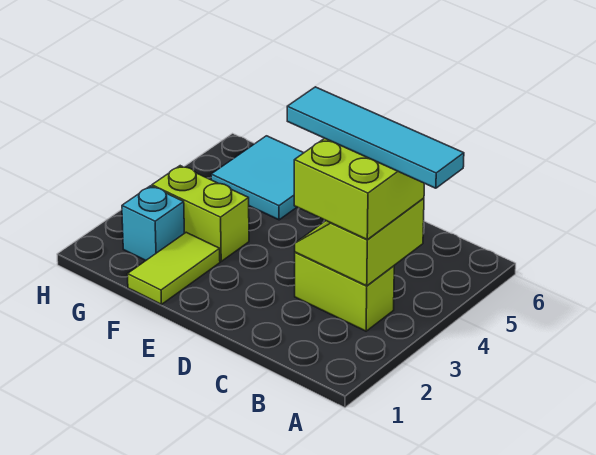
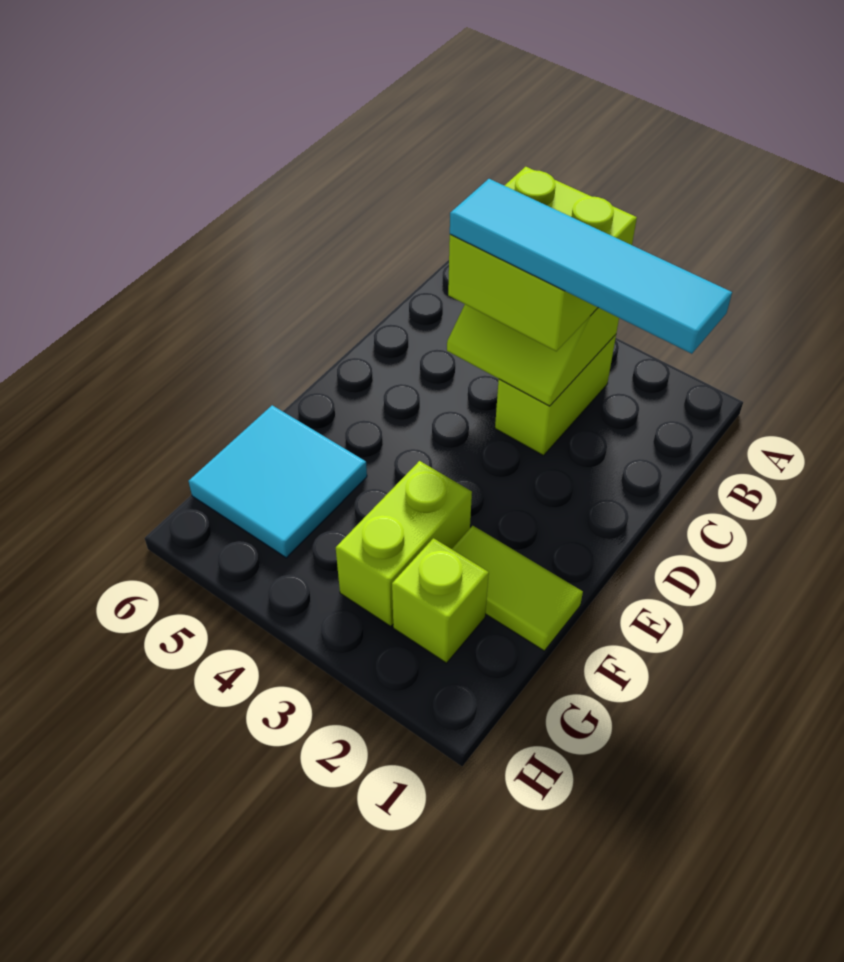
cyan tile A4:D4 level 4 -> cyan tile C1:C4 level 4
cyan brick G2 level 1 -> lime brick G2 level 1

